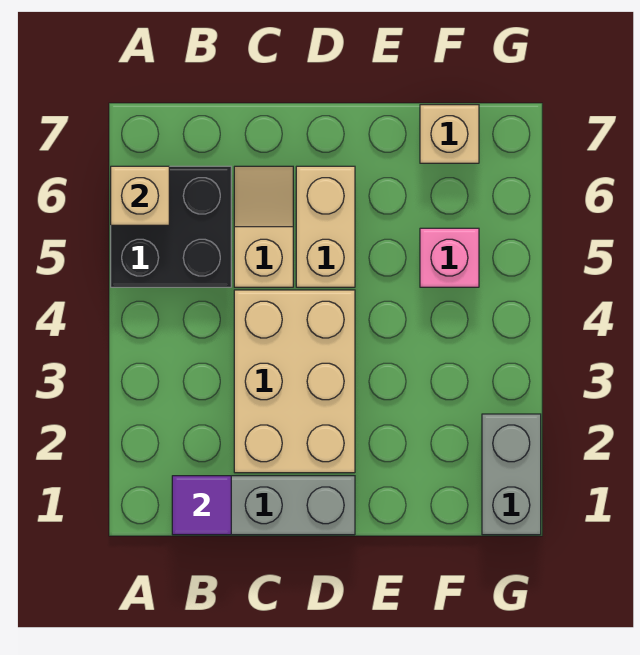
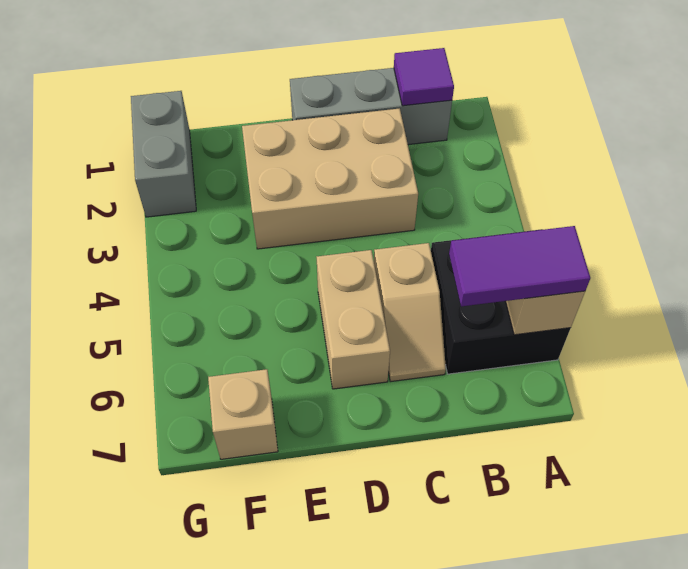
none -> purple tile A6:B6 level 3
tan brick C2:D4 level 1 -> tan brick C2:E3 level 1
pink brick F5 level 1 -> none

